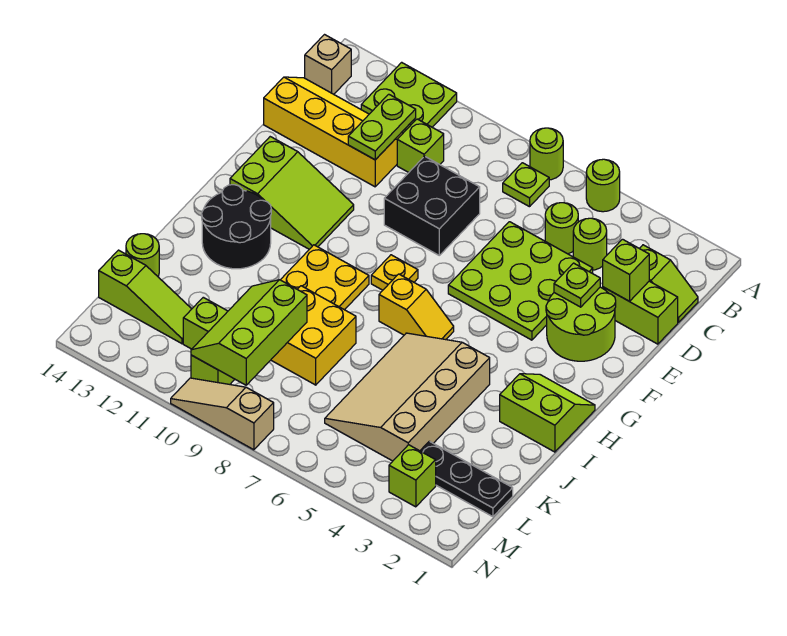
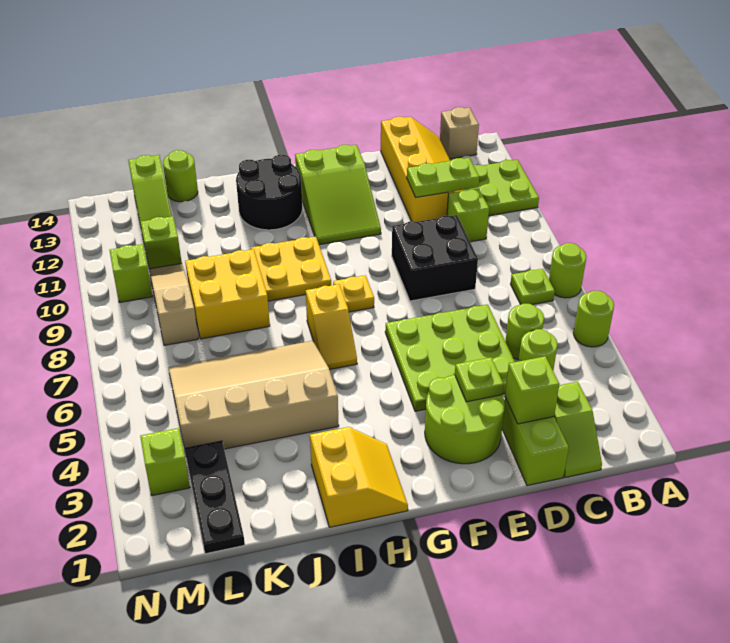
lime slope H1:I2 level 1 top I -> yellow slope H1:I2 level 1 top I
lime slope K9:M10 level 2 top 9 -> none
tan slope N8:N10 level 1 top 8 -> tan slope L8:L10 level 1 top 8

